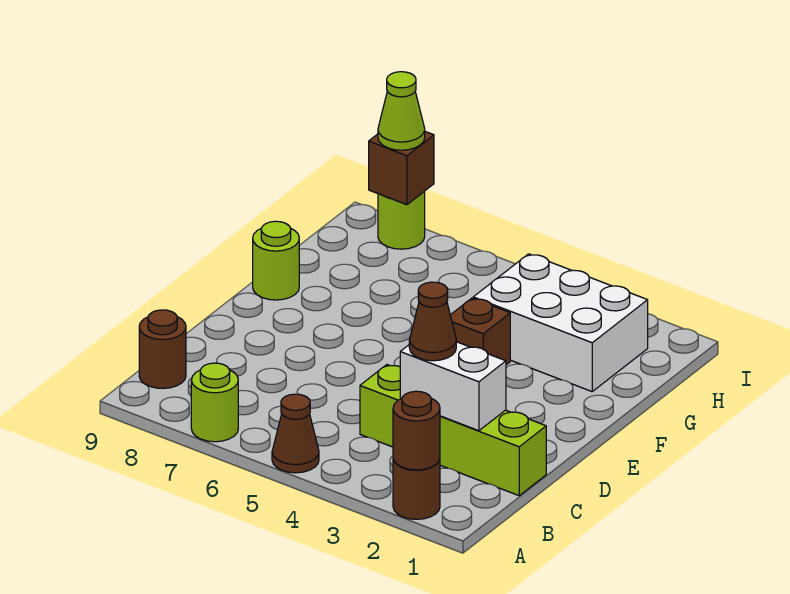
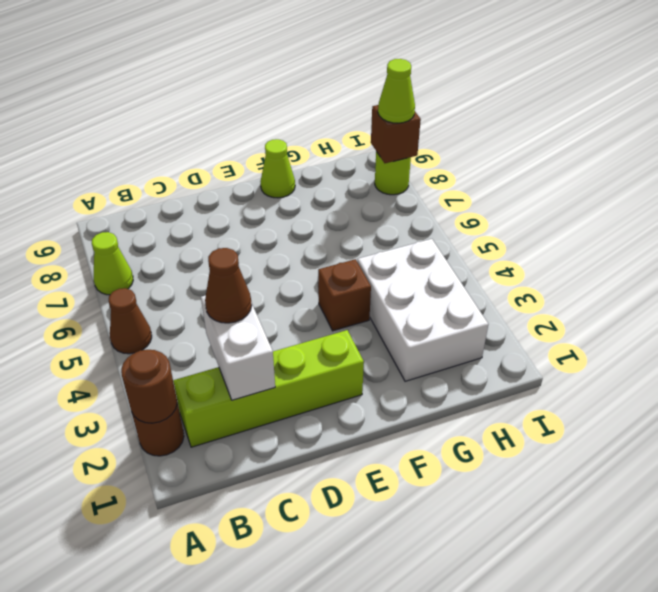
lime round brick A7 level 1 -> lime cone A7 level 1
brown round brick B9 level 1 -> none
lime brick C1:C4 level 1 -> lime brick B2:E2 level 1
lime round brick F9 level 1 -> lime cone F9 level 1

